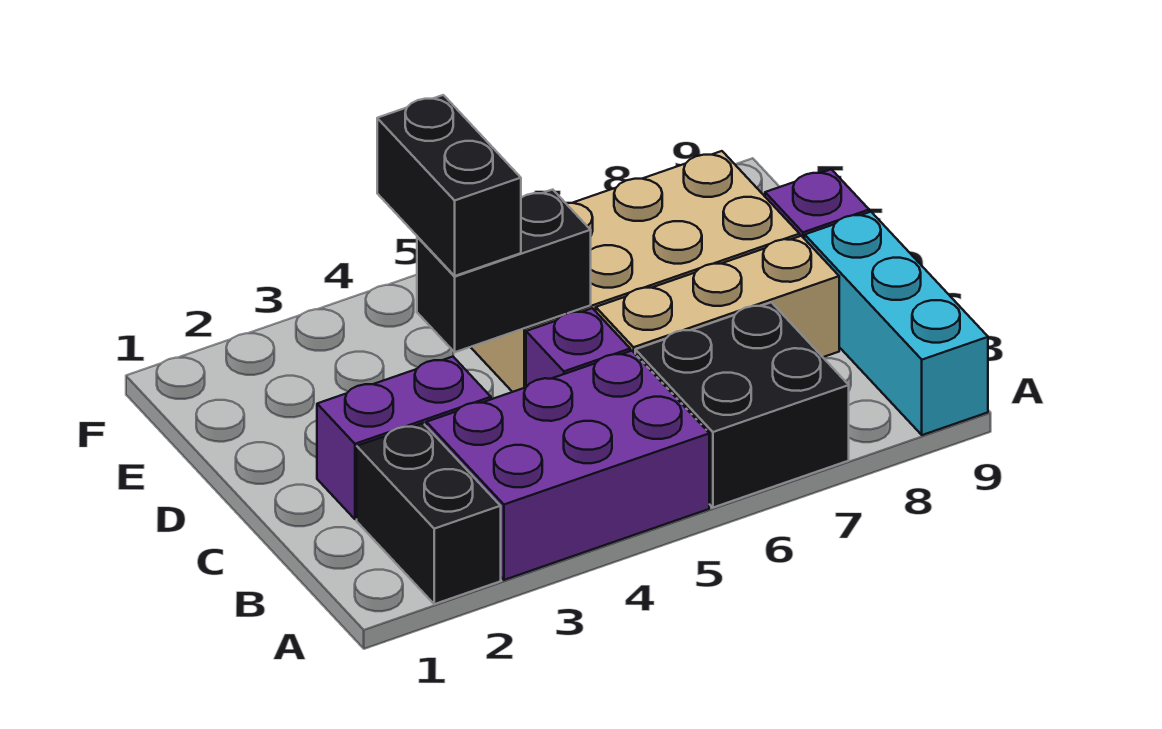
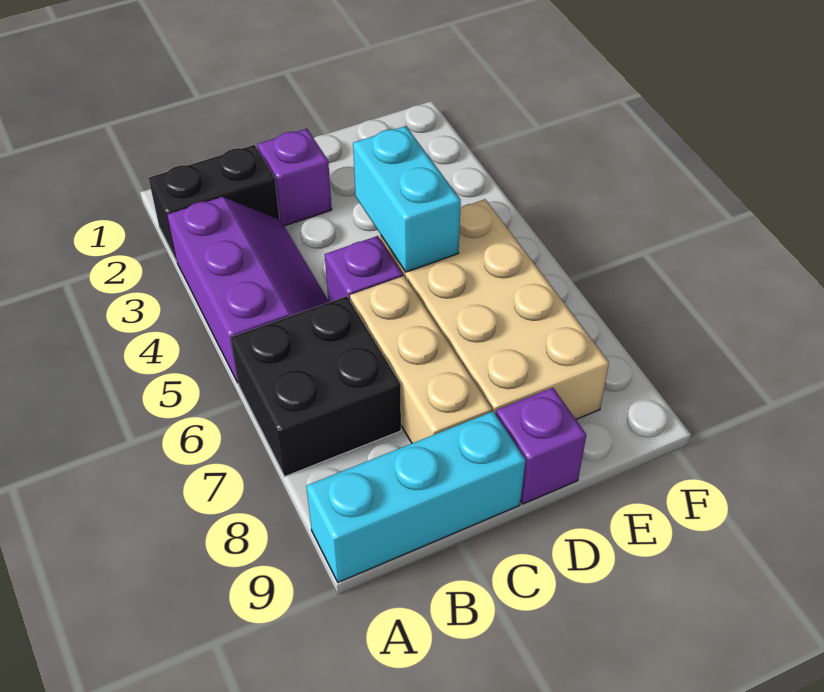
purple brick A3:B5 level 1 -> purple slope A3:B5 level 1 top A
purple brick C2:C3 level 1 -> purple brick C2 level 1
black brick D4:D5 level 2 -> cyan brick D4:D5 level 2
black brick D4:E4 level 3 -> none

